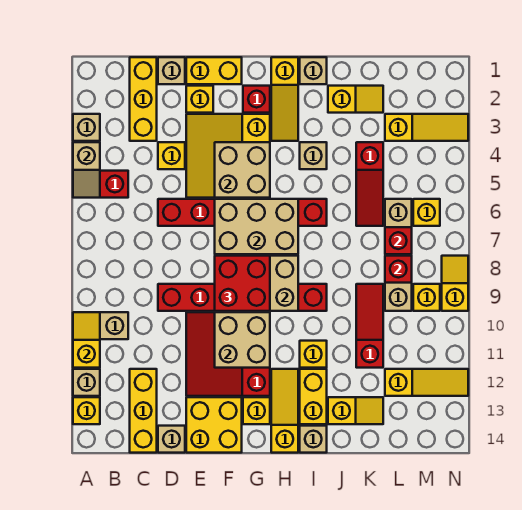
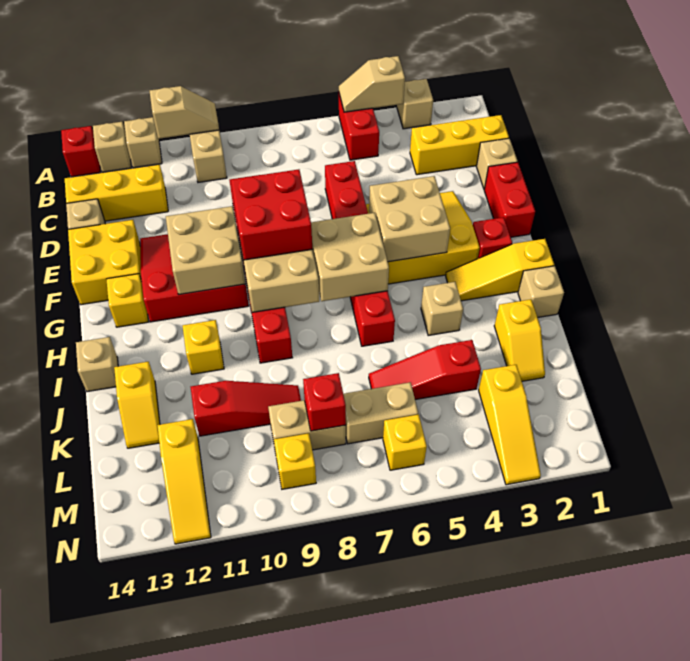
yellow slope A10:A11 level 2 top 11 -> tan slope A10:A11 level 2 top 11
yellow brick A13 level 1 -> tan brick A13 level 1
yellow brick D4 level 1 -> none
yellow brick E1:F1 level 1 -> red brick E1:F1 level 1
yellow brick E2 level 1 -> none
tan brick F6:H7 level 2 -> tan brick G6:H7 level 2
yellow slope H12:H14 level 1 top 14 -> none
yellow brick I12:I13 level 1 -> none
red brick L7 level 2 -> red brick A14 level 1
yellow slope N8:N9 level 1 top 9 -> none

